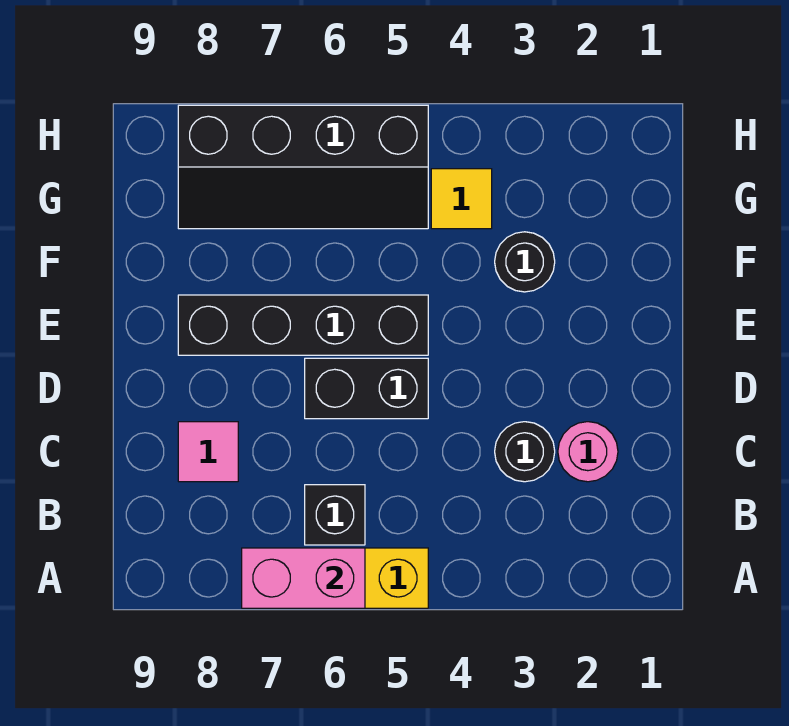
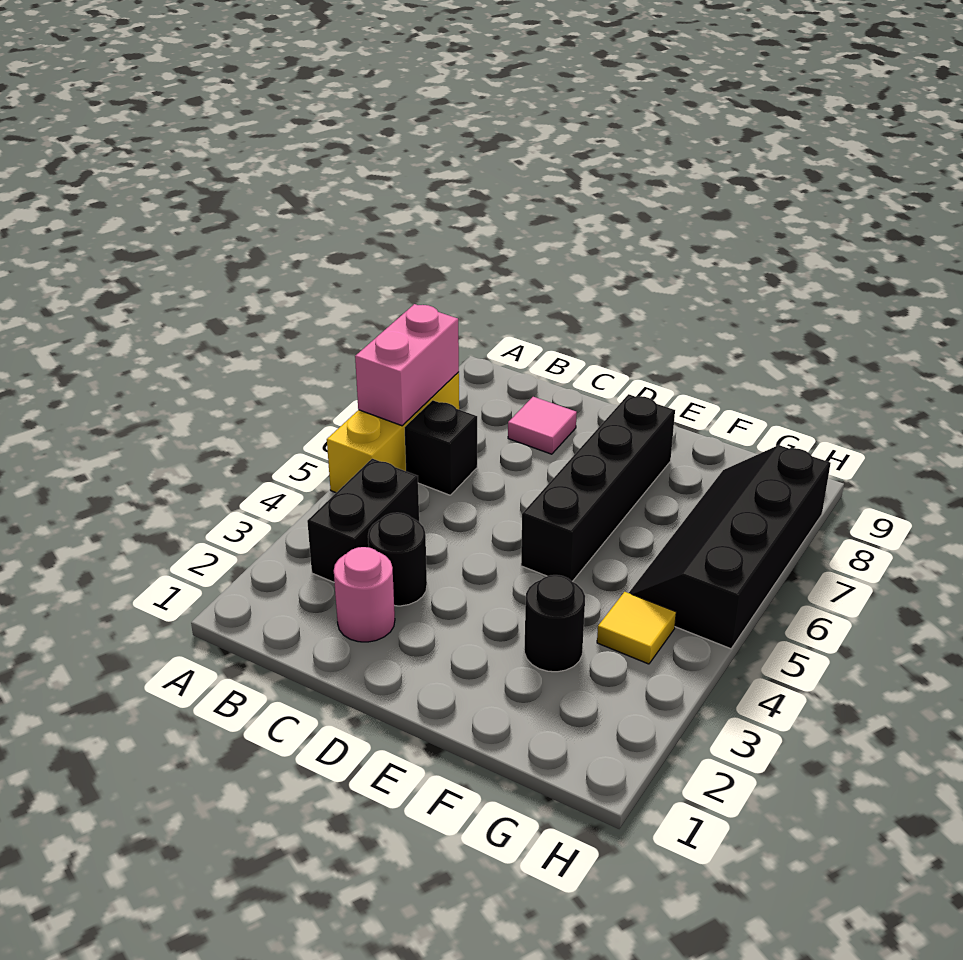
black brick D5:D6 level 1 -> black brick B3:B4 level 1

